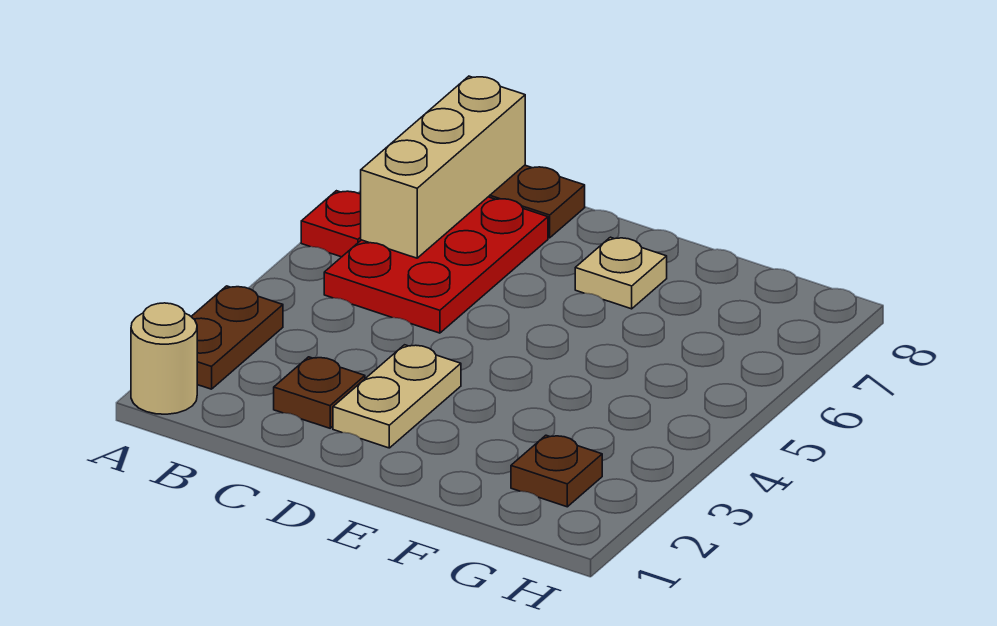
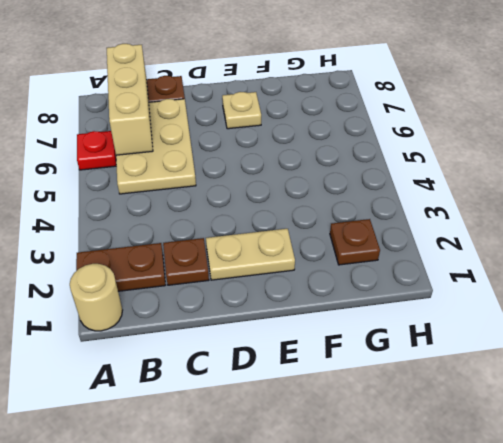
brown plate A2:A3 level 1 -> brown plate A2:B2 level 1
red plate B5:C7 level 1 -> tan plate B5:C7 level 1
tan plate D2:D3 level 1 -> tan plate D2:E2 level 1

